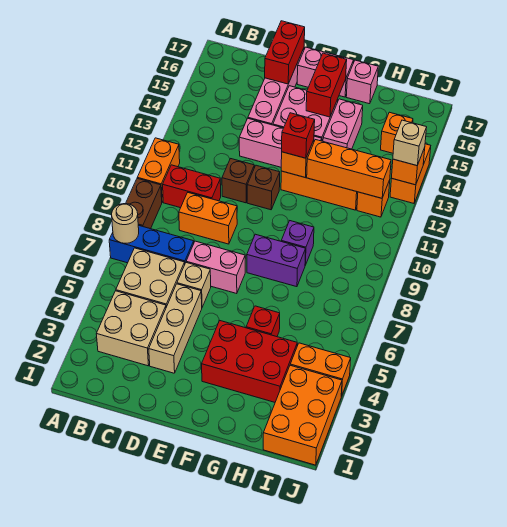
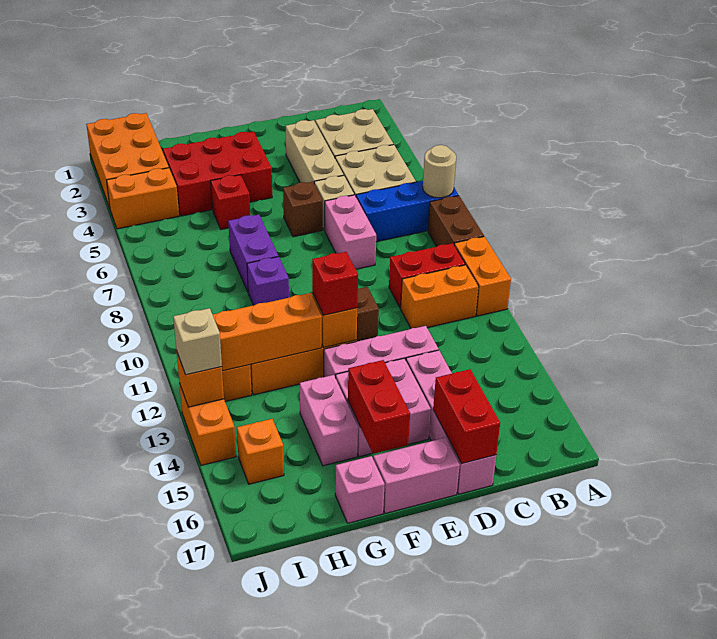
orange brick C9:D9 level 1 -> orange brick B11:C11 level 1
pink brick D7:E7 level 1 -> pink brick D7:D8 level 1
brown brick D11 level 1 -> brown brick E6 level 1
purple brick F8:G8 level 1 -> purple brick G7:G8 level 1

